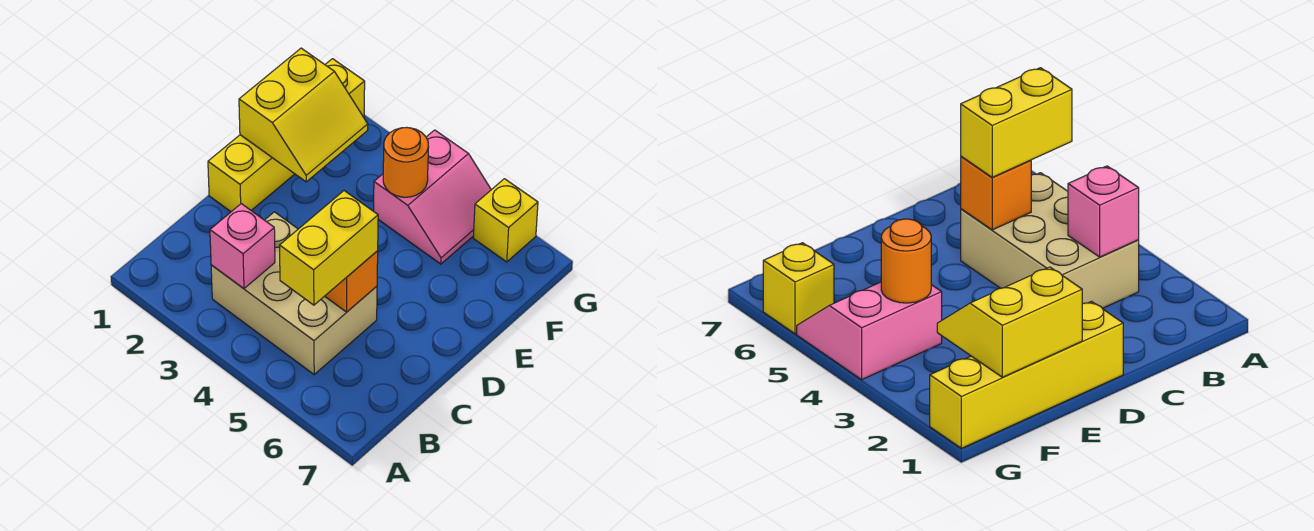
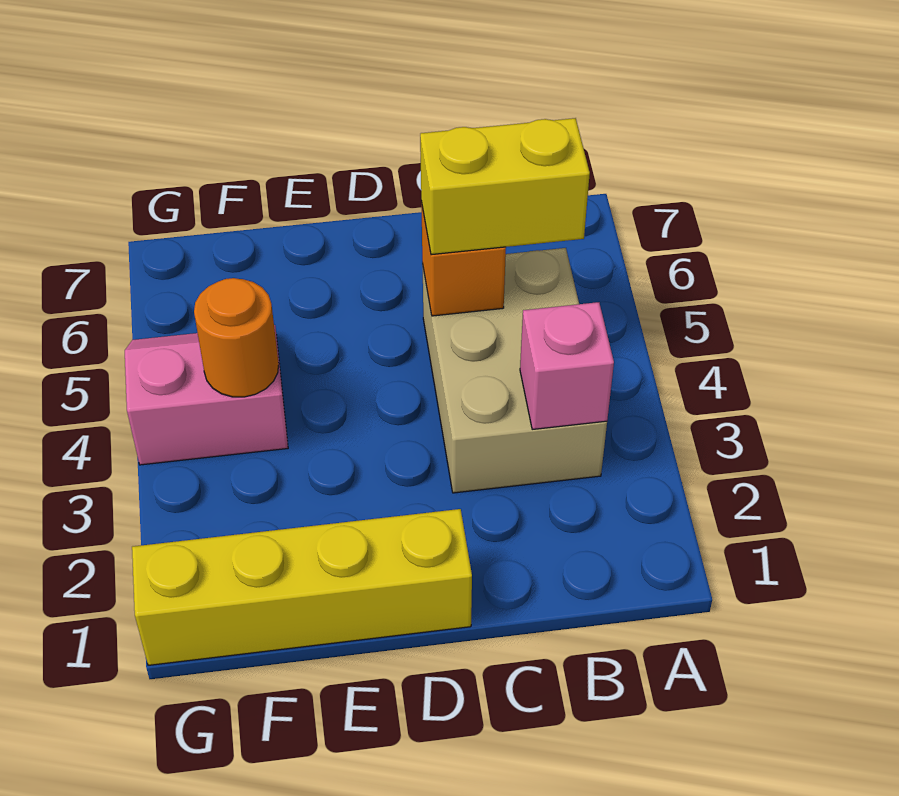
yellow slope E1:F2 level 2 top 1 -> none
yellow brick G6 level 1 -> none

